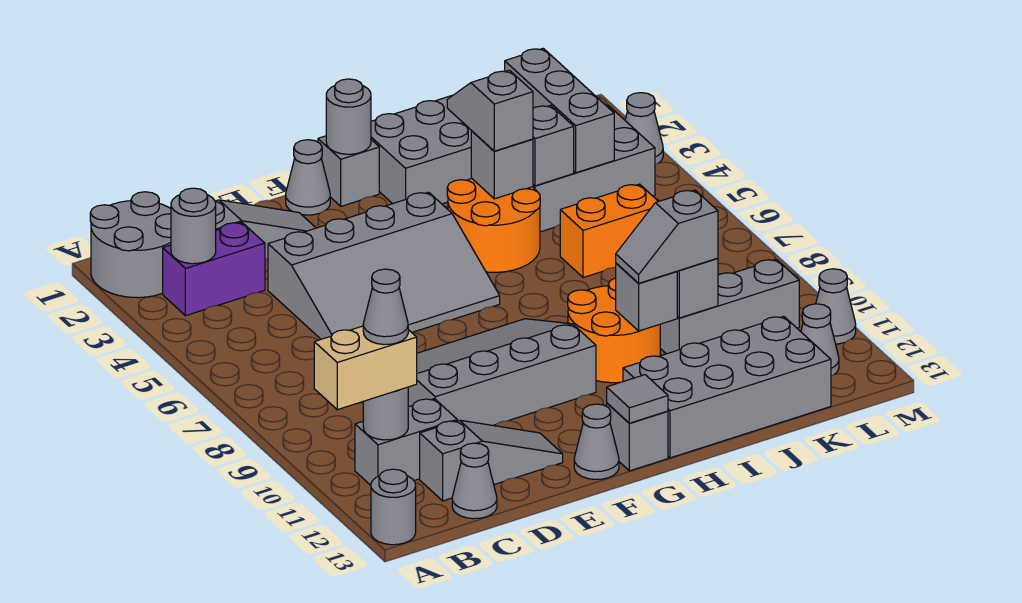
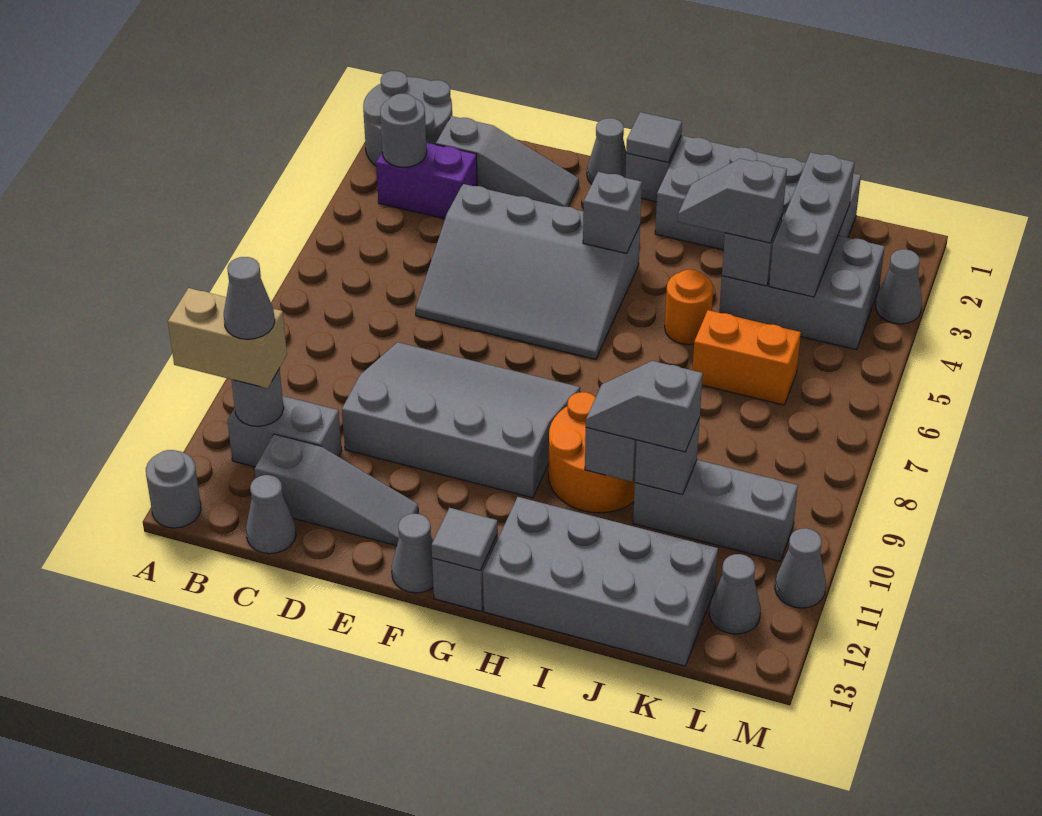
grey round brick G1 level 2 -> grey tile G1 level 2
orange round brick H4:I5 level 1 -> orange round brick I5 level 1
grey slope I3:I4 level 3 top 4 -> grey slope I4:J4 level 3 top J
grey brick I4 level 2 -> grey brick G4 level 2

